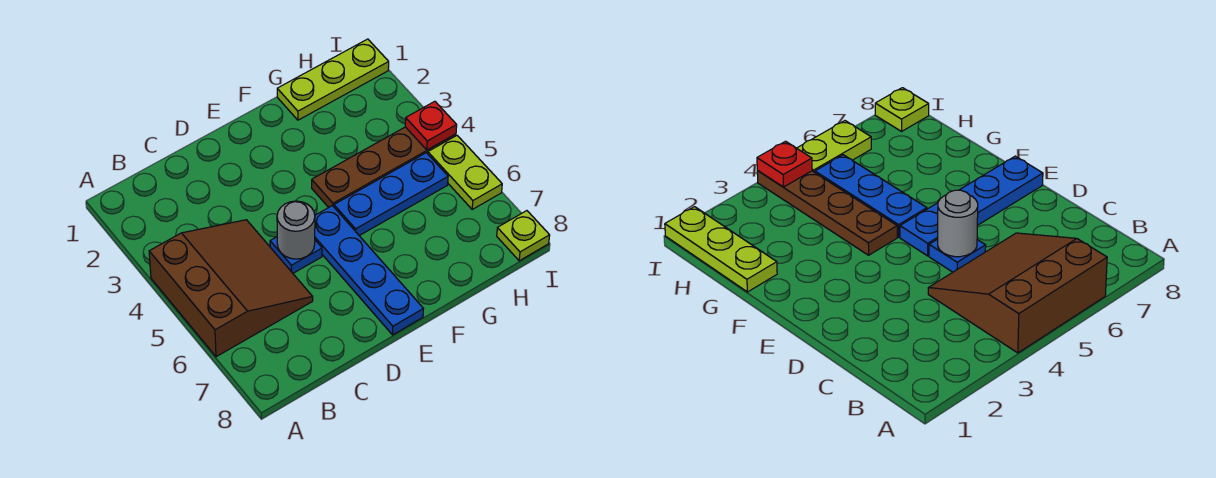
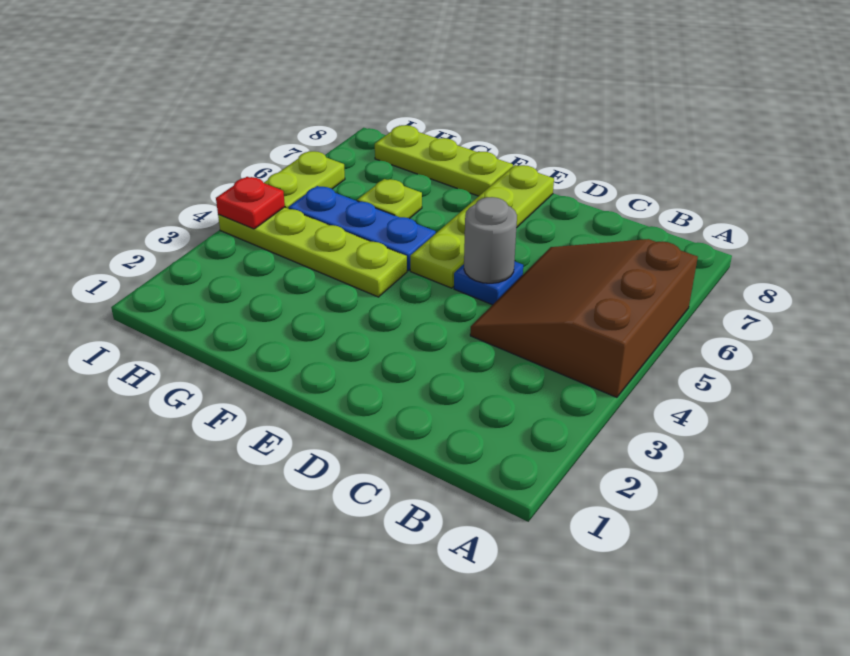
blue plate E5:E8 level 1 -> lime plate E5:E8 level 1
brown plate F4:I4 level 1 -> lime plate F4:I4 level 1
lime plate G1:I1 level 1 -> lime plate F8:H8 level 1
lime plate I8 level 1 -> lime plate G6 level 1

